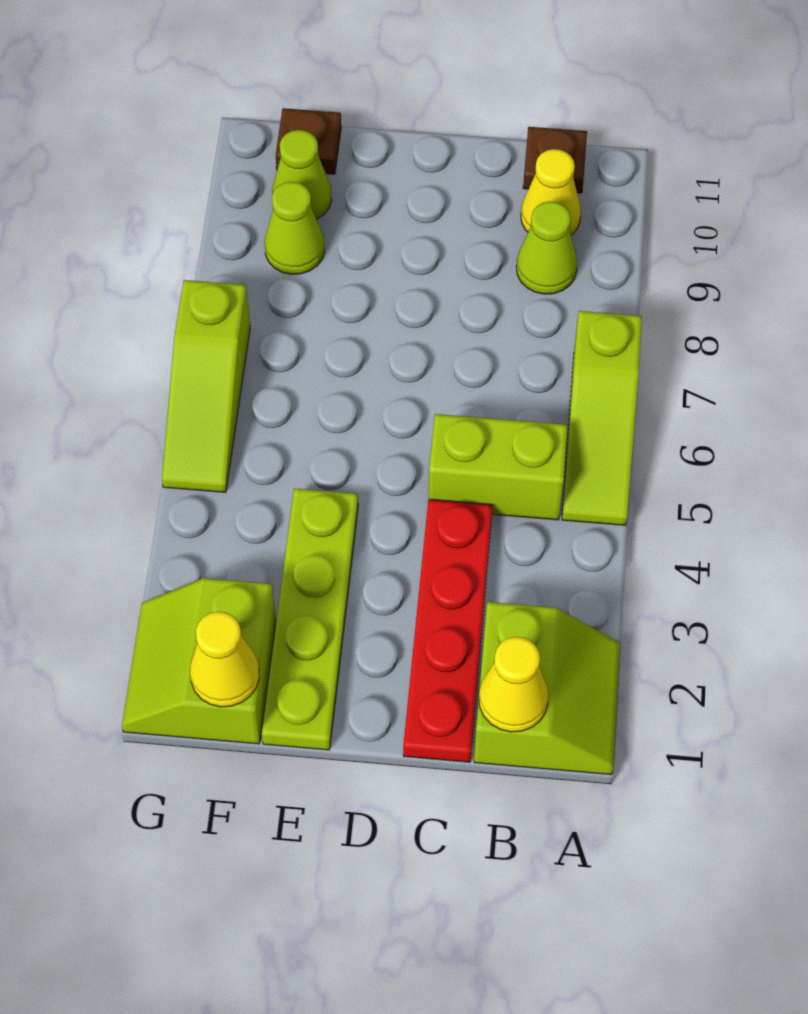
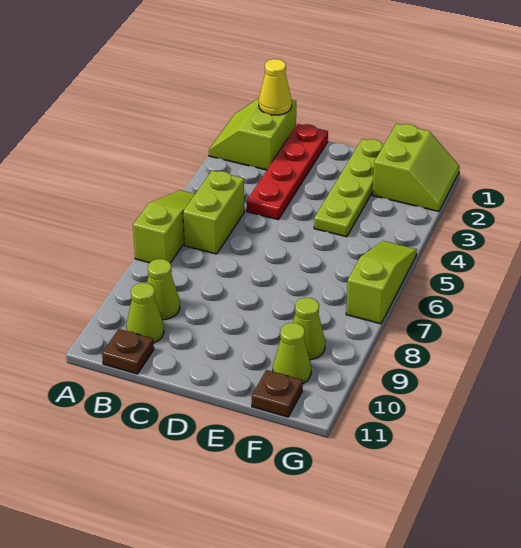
lime brick B5:C5 level 1 -> lime brick B5:B6 level 1
yellow cone B10 level 1 -> lime cone B10 level 1
yellow cone F1 level 2 -> none

